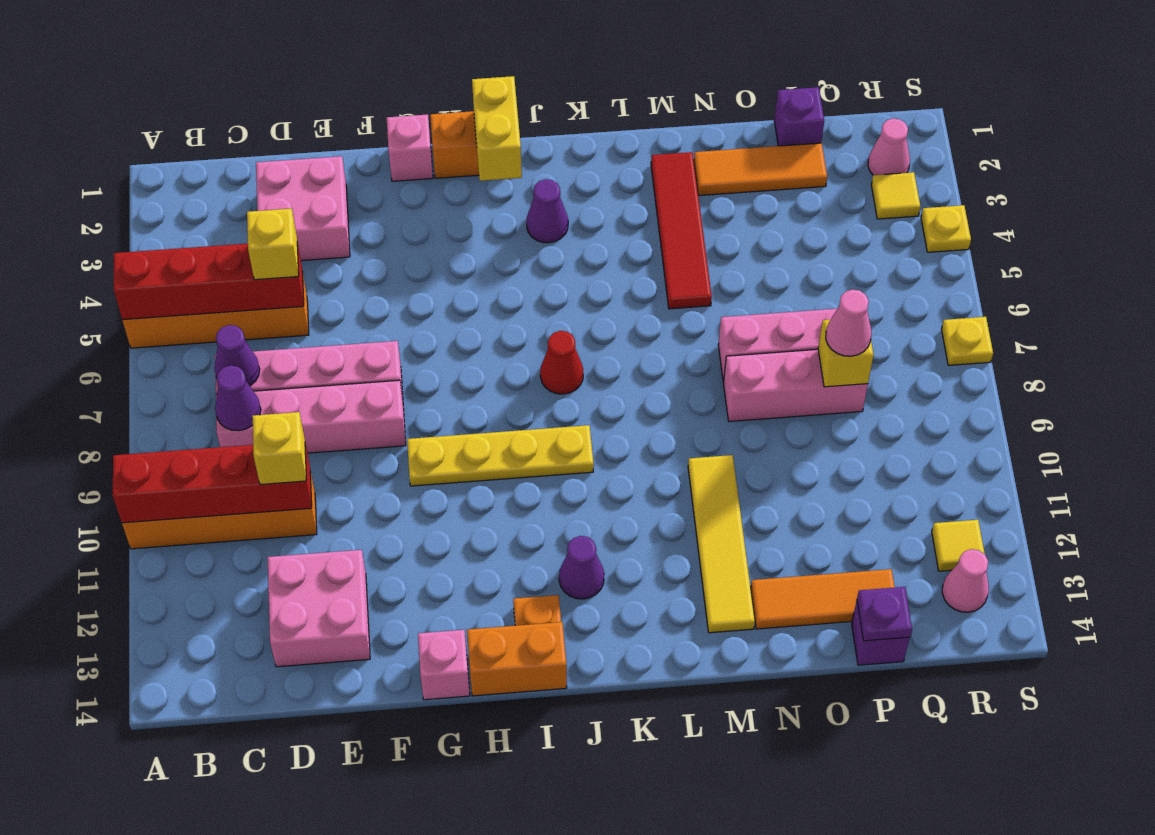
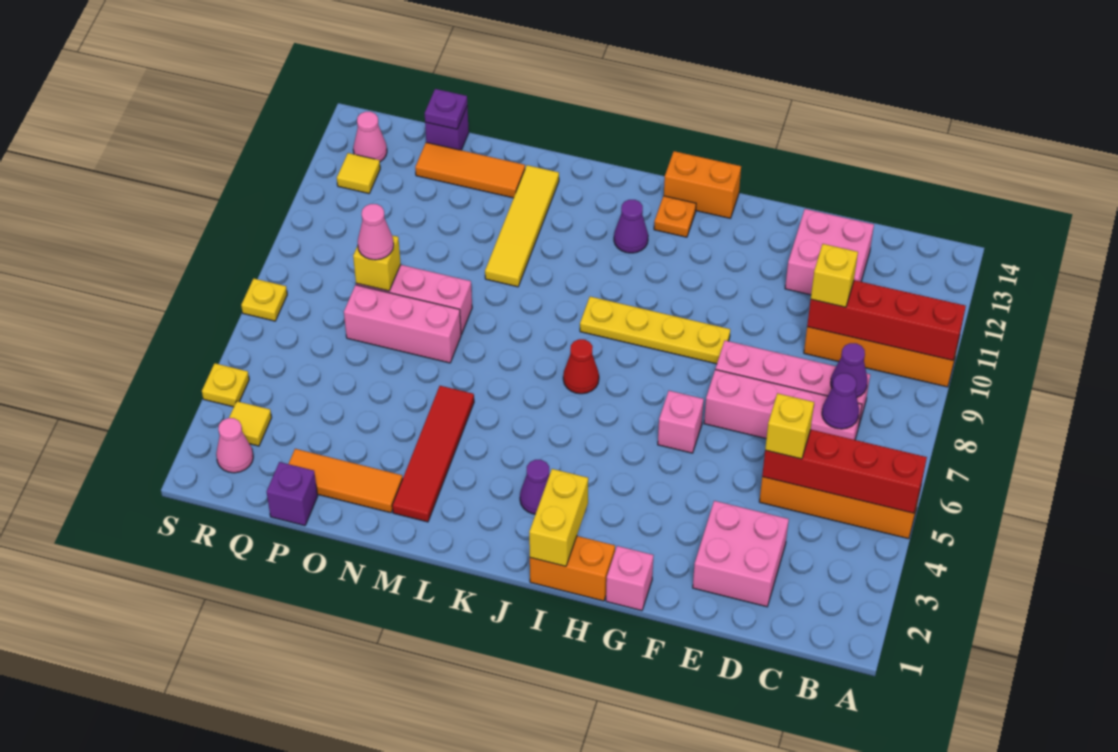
pink brick G14 level 1 -> pink brick G6 level 1

